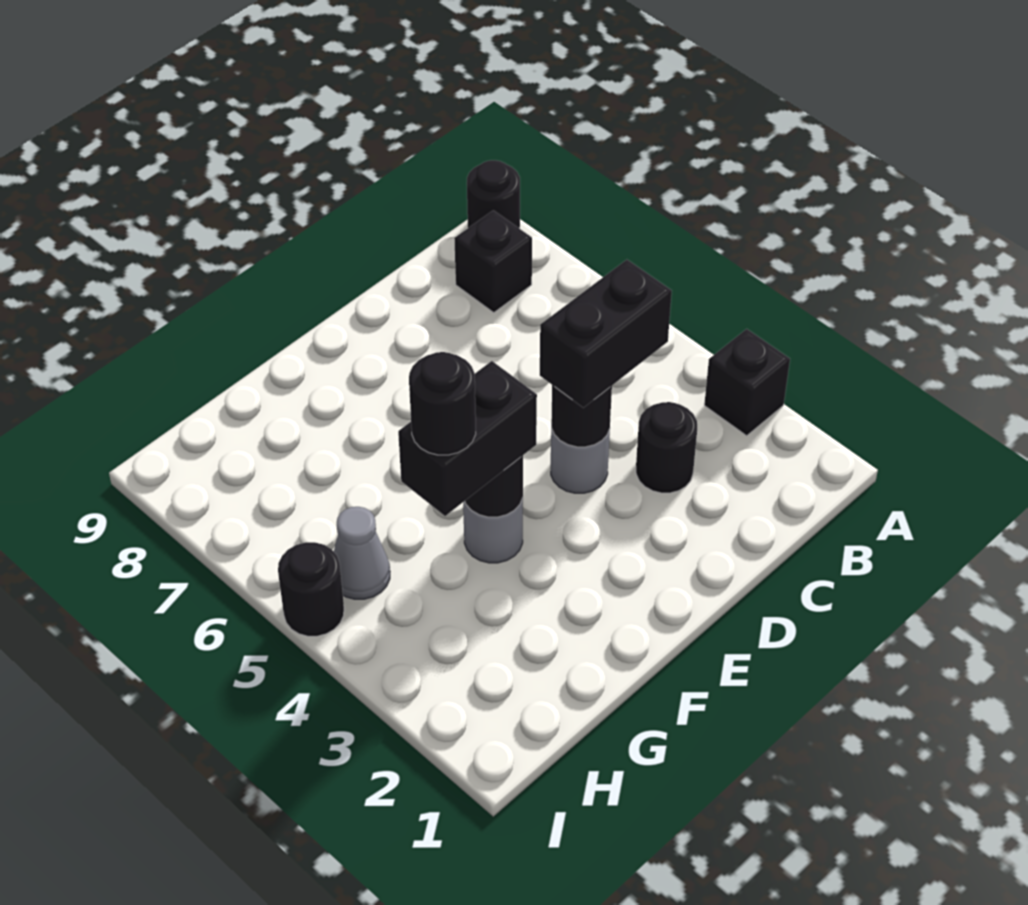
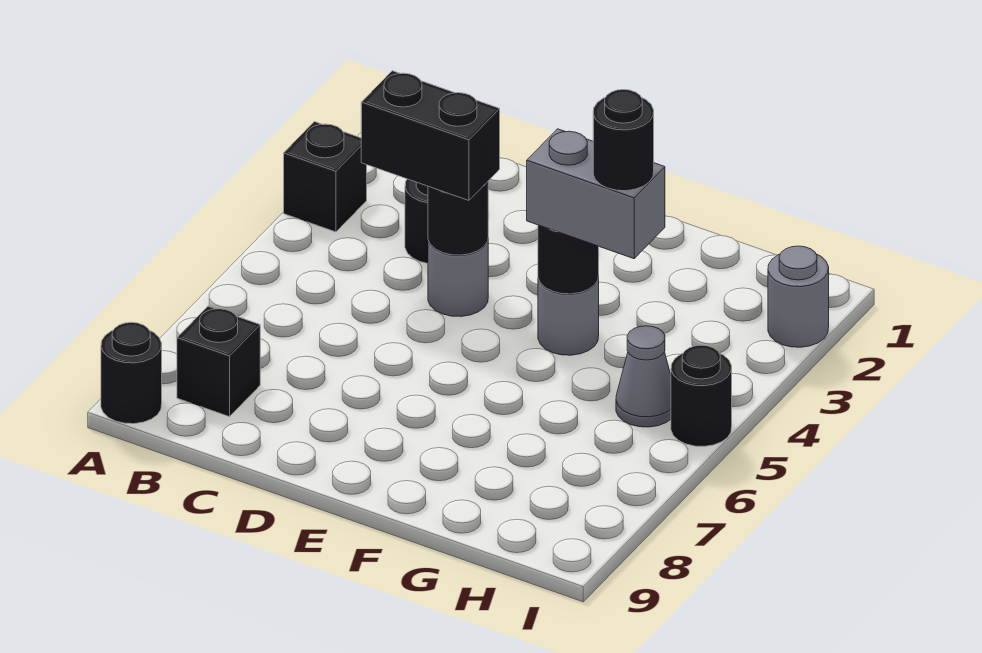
black brick F4:G4 level 3 -> grey brick F4:G4 level 3
none -> grey round brick I2 level 1

